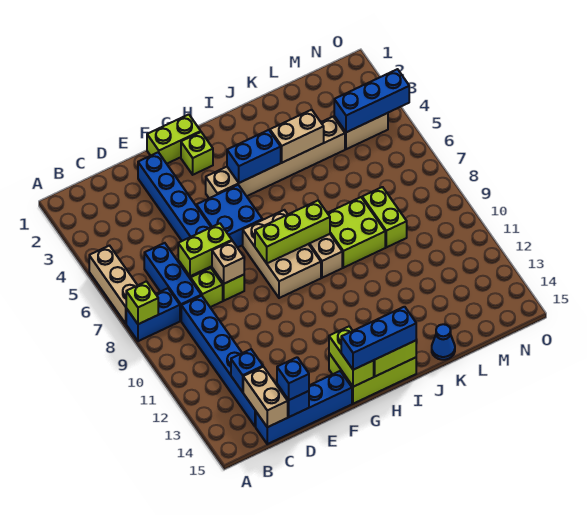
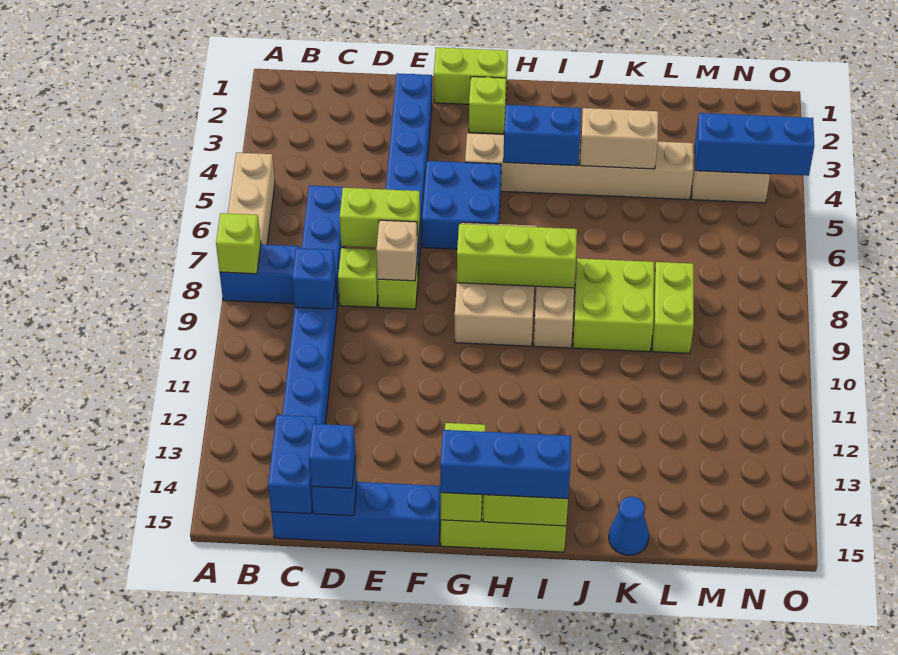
blue brick C13 level 2 -> blue brick C9 level 2
tan brick C14:C15 level 2 -> blue brick C14:C15 level 2

